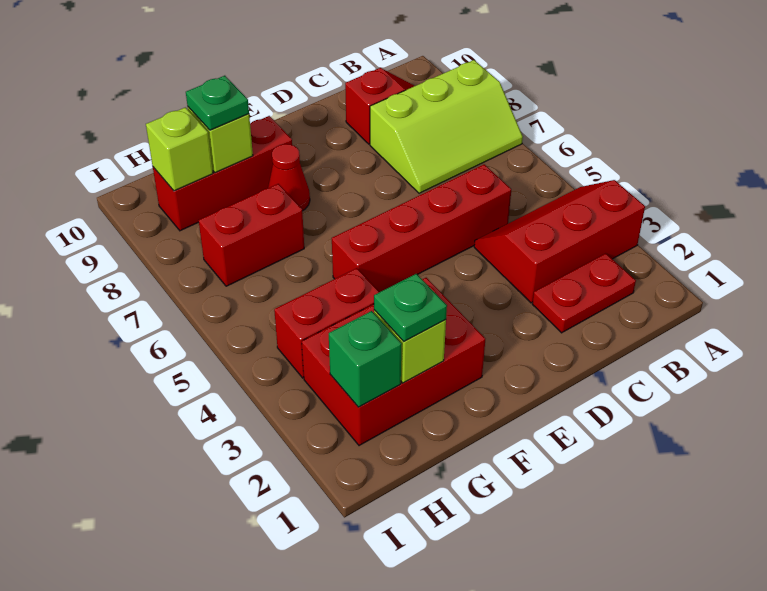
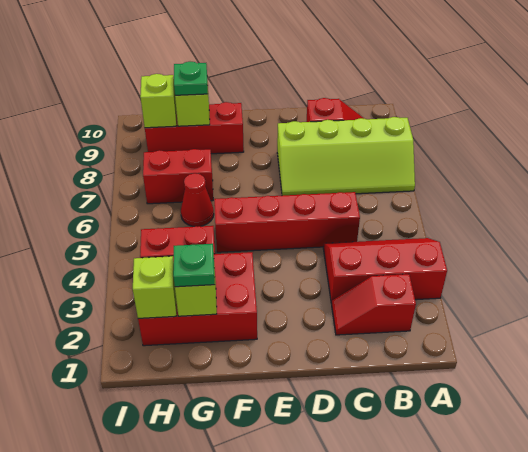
lime slope A7:C8 level 1 top 8 -> lime slope A7:D8 level 1 top 8
red plate B2:C2 level 1 -> red slope B2:C2 level 1 top B
red cone F8 level 1 -> red cone G6 level 1
green brick H2 level 2 -> lime brick H2 level 2

